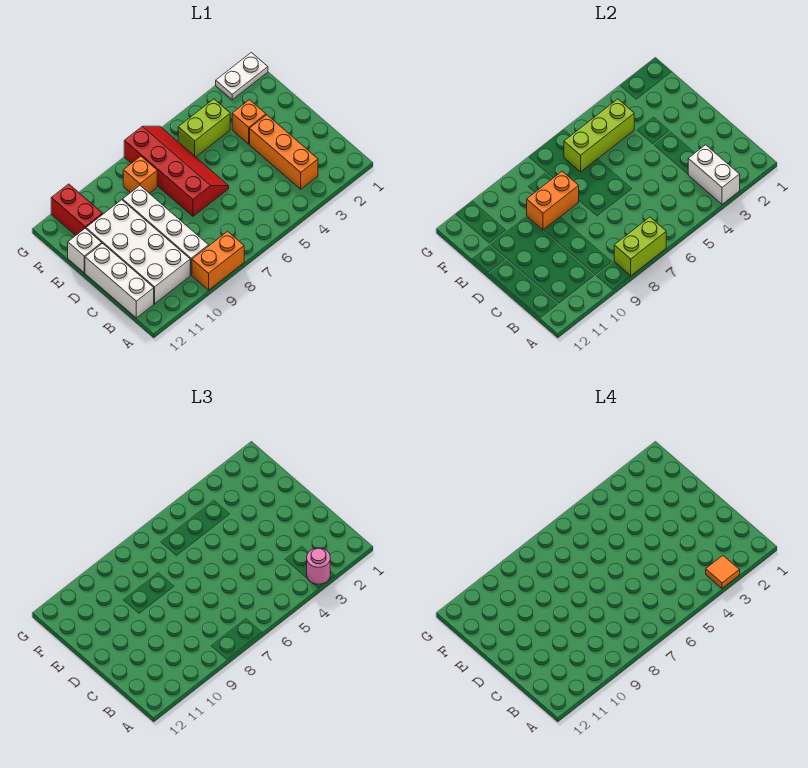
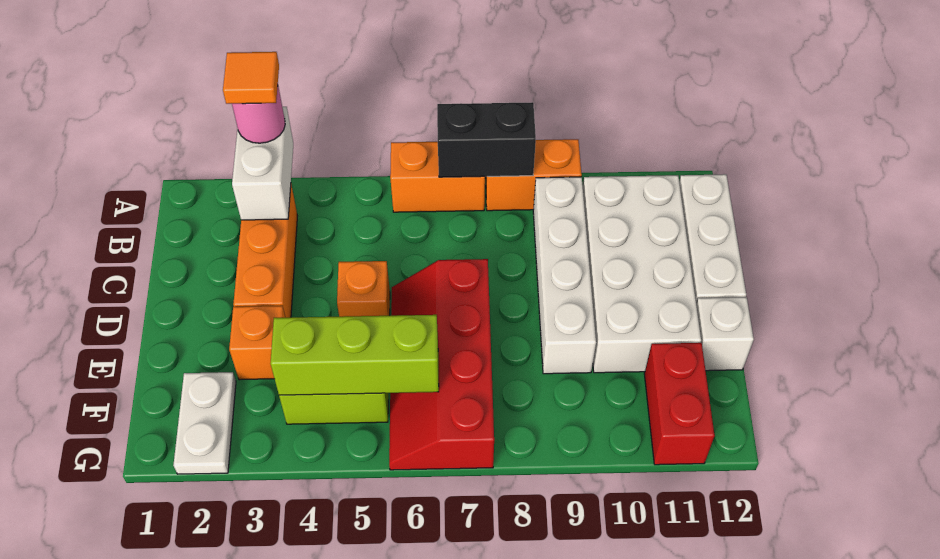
lime brick A7:A8 level 2 -> black brick A7:A8 level 2
orange brick E8:E9 level 2 -> orange brick A6:A7 level 1
orange brick F8 level 1 -> orange brick D5 level 1
white plate G1:G2 level 1 -> white plate F2:G2 level 1

